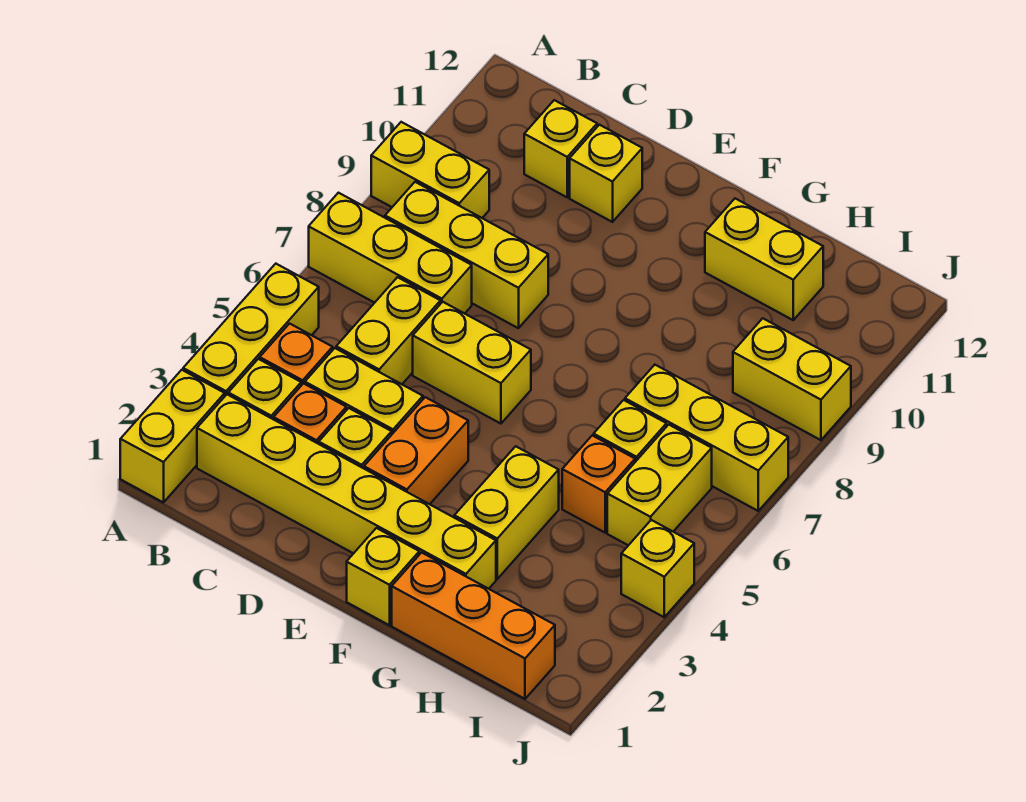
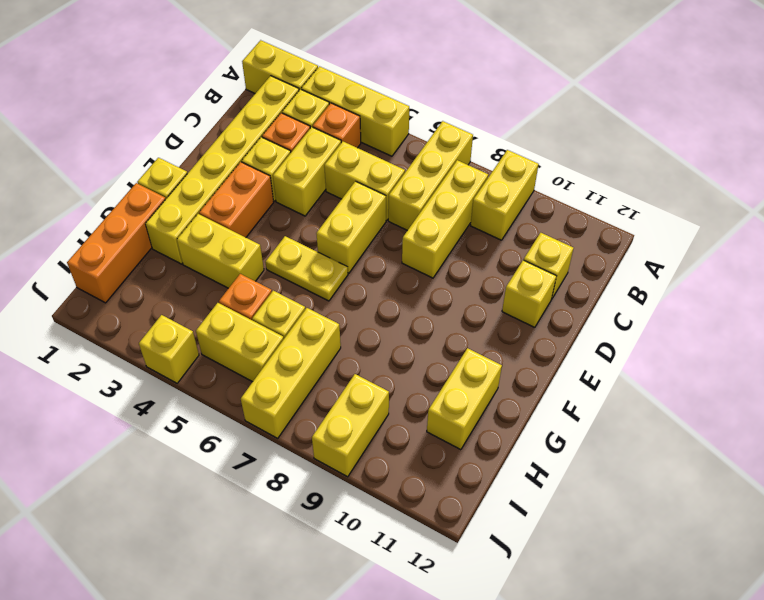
orange brick E3:E4 level 1 -> orange brick E3:F3 level 1
none -> yellow plate F5:F6 level 1

